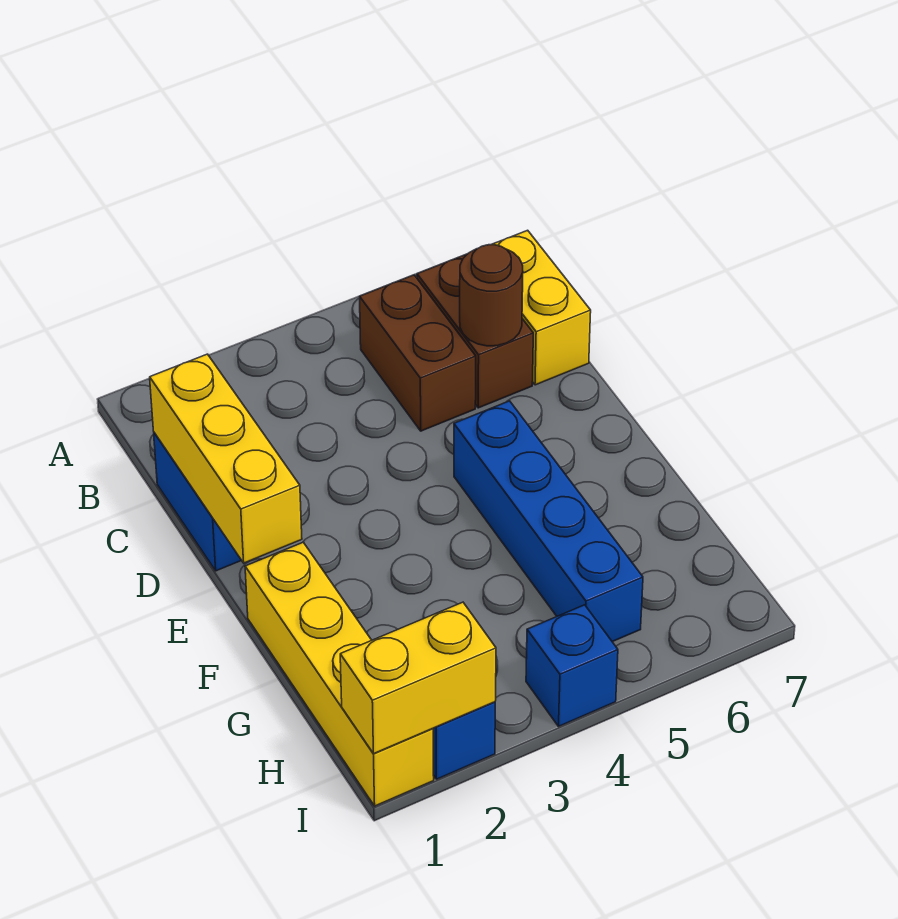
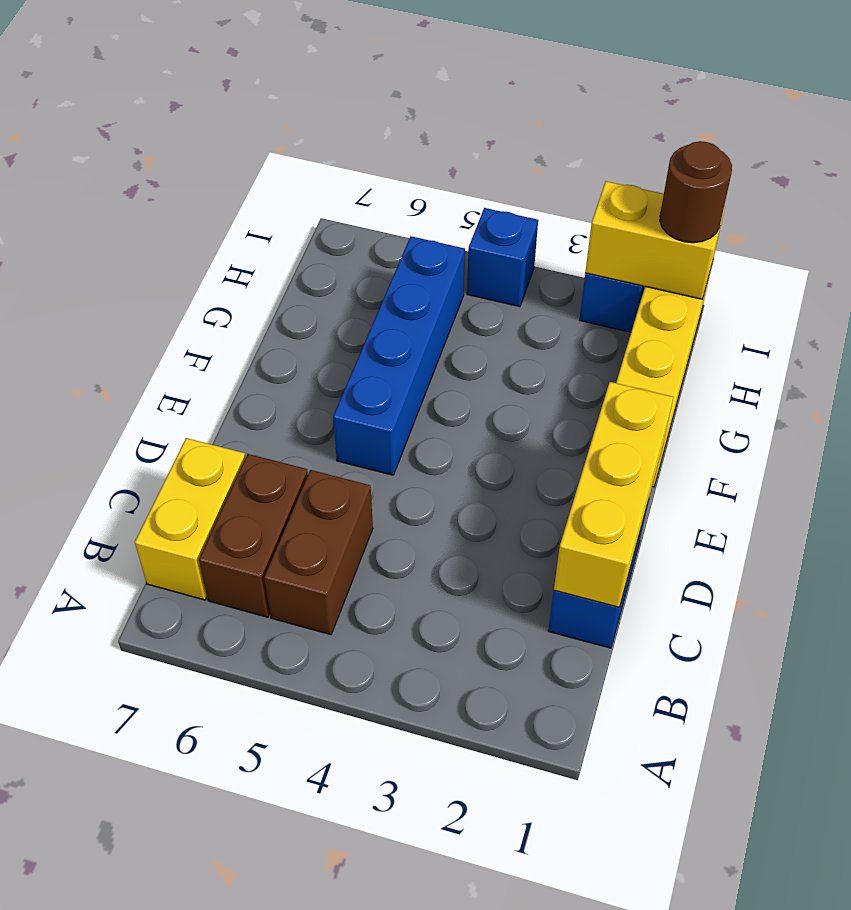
brown round brick C6 level 2 -> brown round brick I1 level 3

